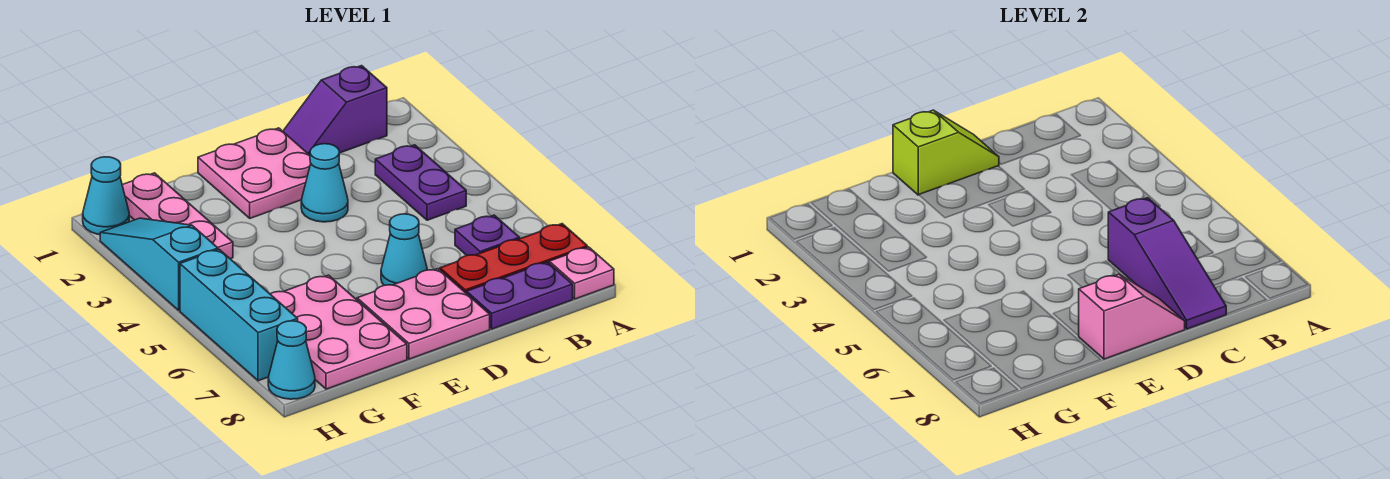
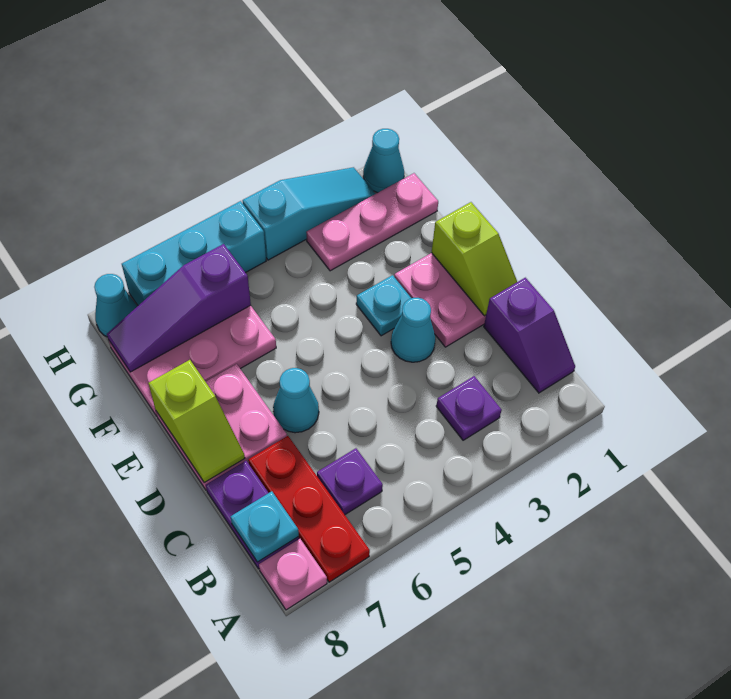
purple slope B1:C1 level 1 top B -> purple slope B1:C1 level 1 top C
purple plate B3:B4 level 1 -> purple plate B3 level 1
none -> cyan plate B8 level 2
purple slope C6:C8 level 2 top 6 -> purple slope G6:G8 level 2 top 6
pink slope D8:E8 level 2 top E -> lime slope D8:E8 level 2 top E
none -> cyan plate E3 level 1

